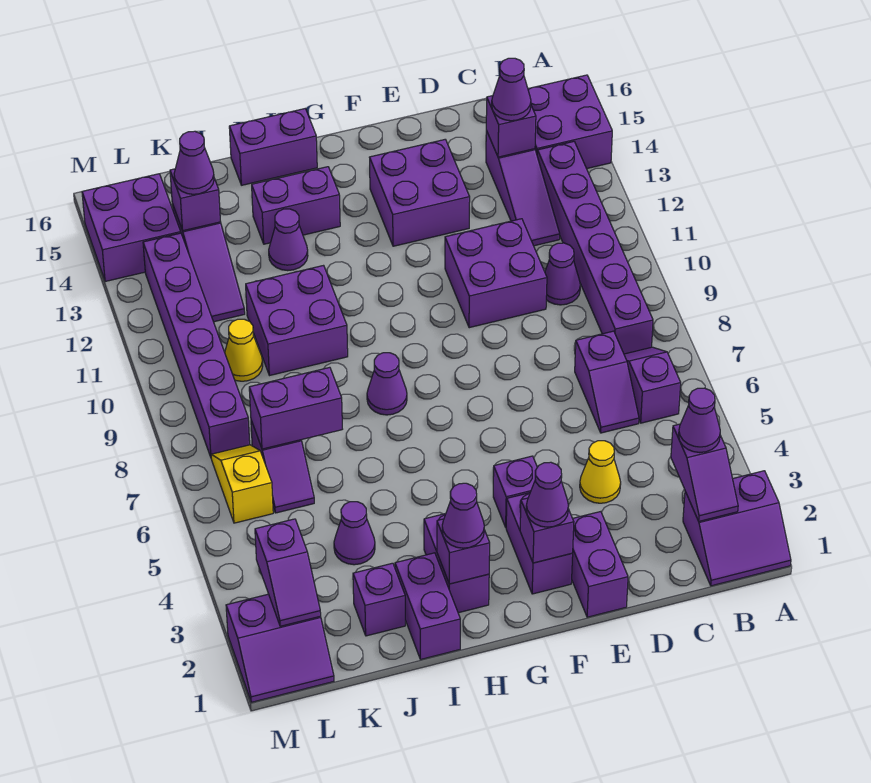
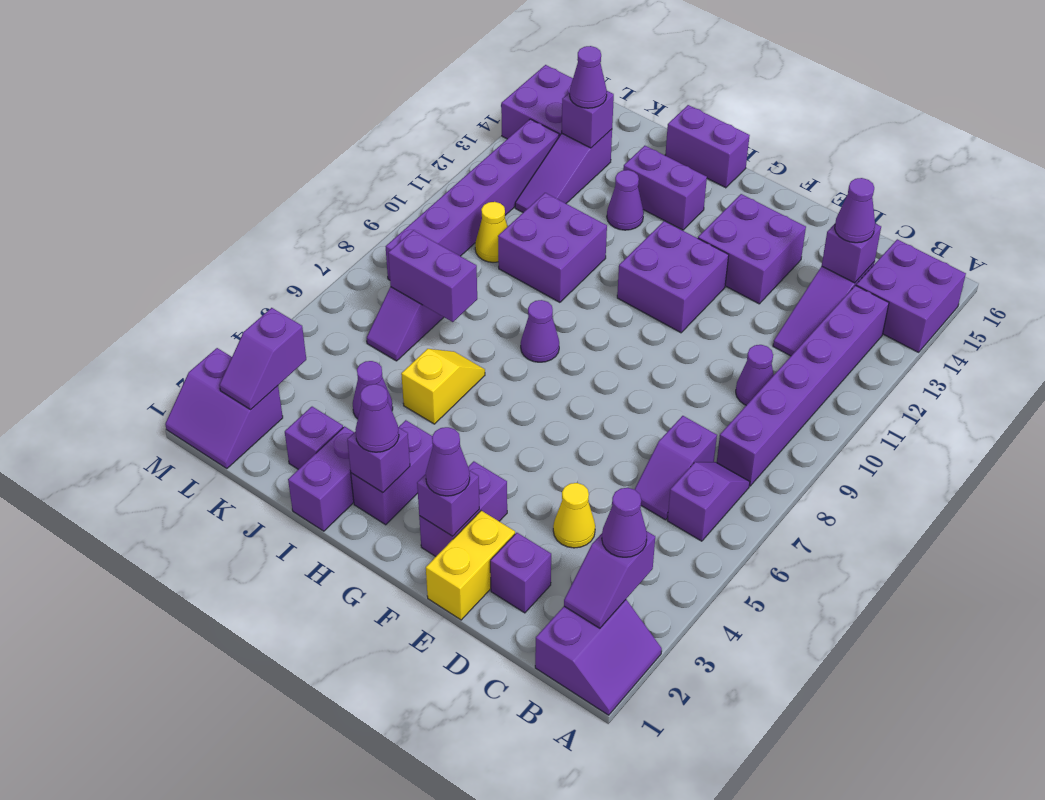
purple slope A1:B2 level 1 top 2 -> purple slope A1:B2 level 1 top B
purple brick D10:E11 level 1 -> purple brick F11:G12 level 1
purple brick E1:E2 level 1 -> yellow brick E1:E2 level 1
purple brick F4 level 1 -> purple brick D2 level 1
yellow slope L6:L7 level 1 top 6 -> yellow slope I5:I6 level 1 top 5

